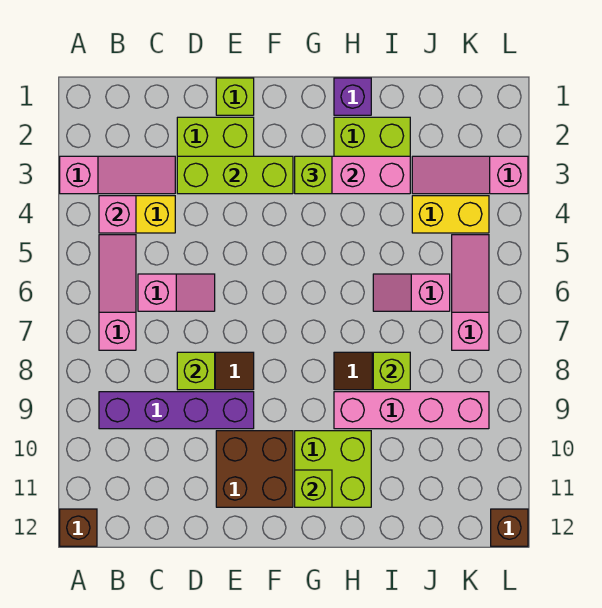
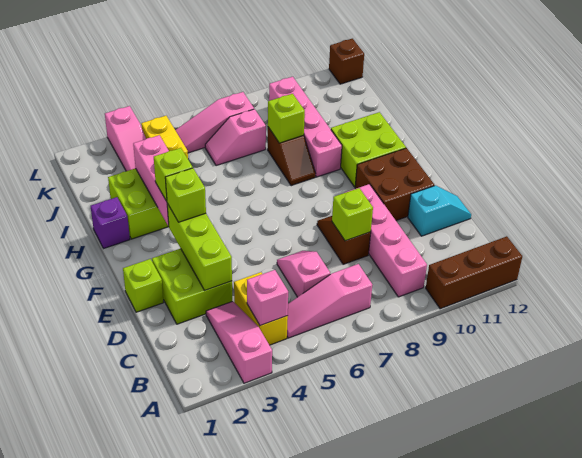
brown brick A12 level 1 -> brown brick A10:A12 level 1
purple brick B9:E9 level 1 -> pink brick B9:E9 level 1
none -> cyan slope D11:D12 level 1 top 11
lime brick G11 level 2 -> lime brick F3 level 3
pink slope I6:J6 level 1 top J -> pink slope J6:J7 level 1 top 7

